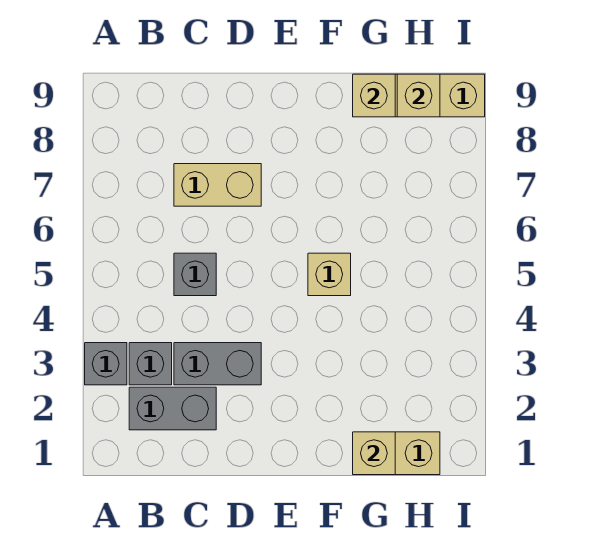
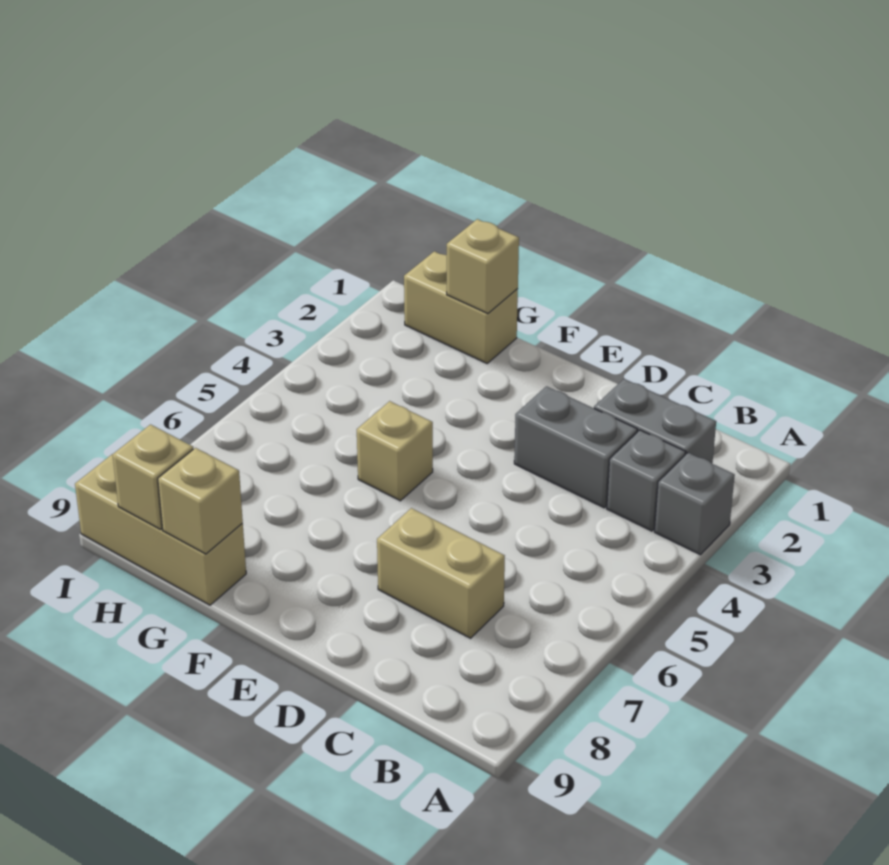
grey brick C5 level 1 -> none

